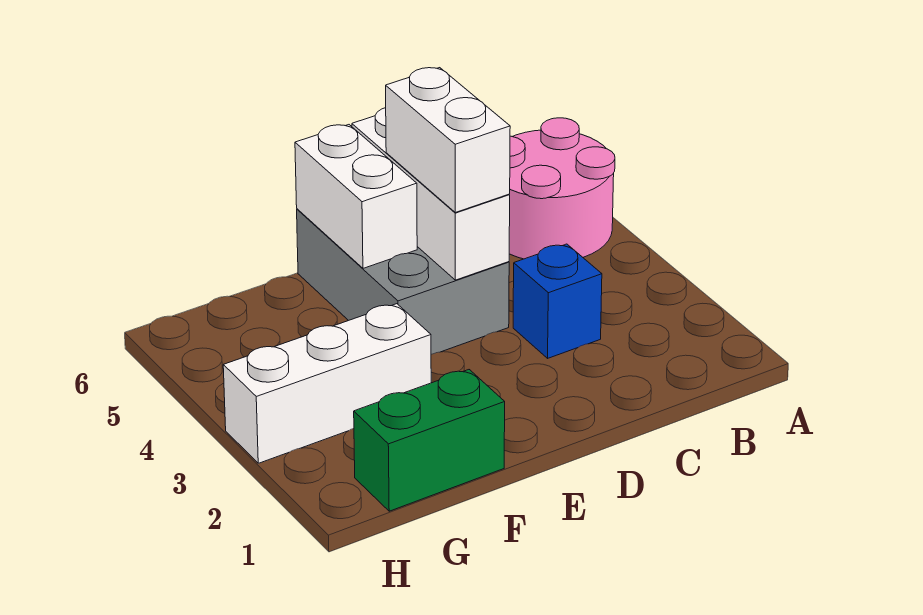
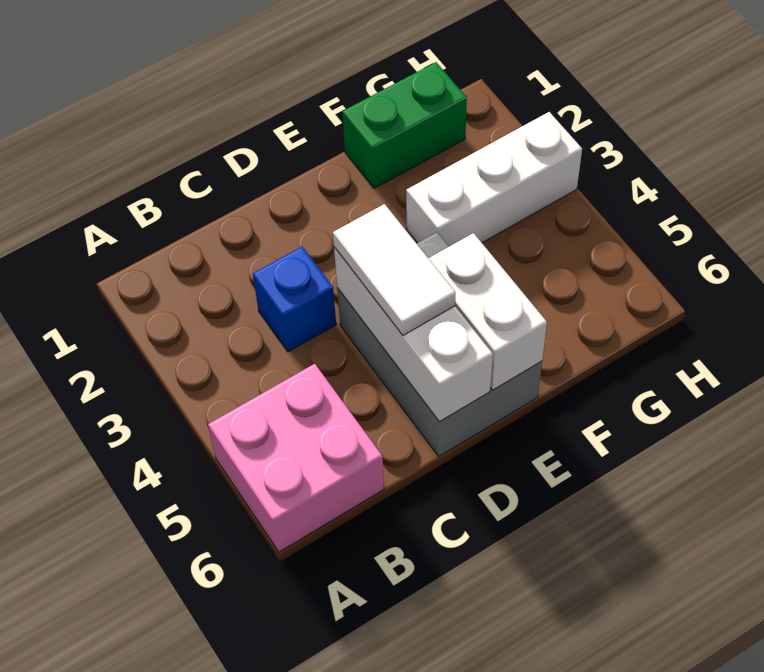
pink round brick A5:B6 level 1 -> pink brick A5:B6 level 1
white brick D4:D5 level 3 -> white tile D4:D5 level 3

